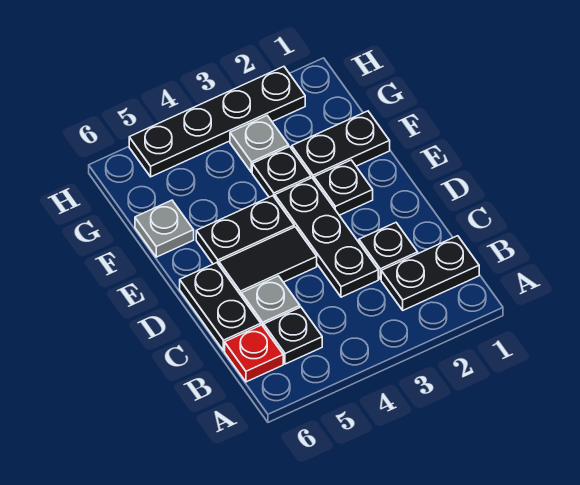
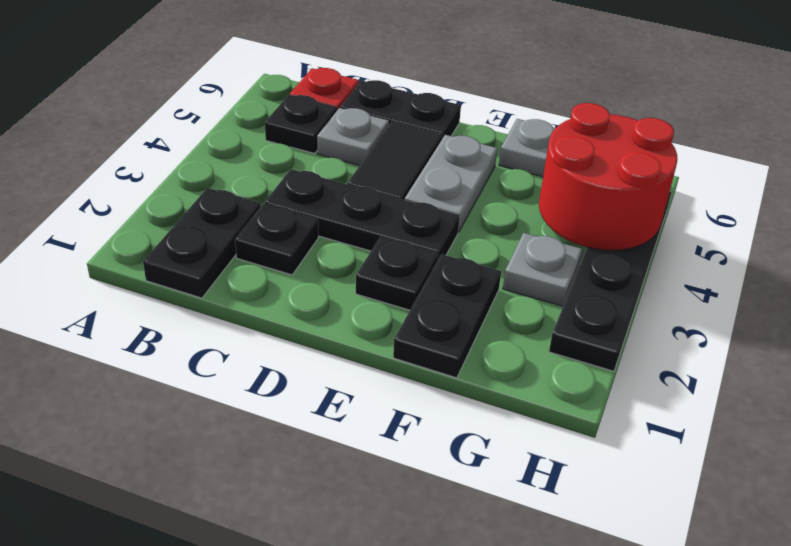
black plate E4:E5 level 1 -> grey plate E4:E5 level 1
black plate F3 level 1 -> none
none -> red round brick G4:H5 level 2

